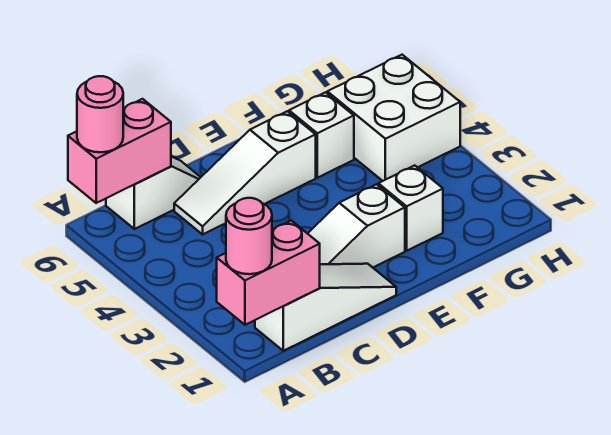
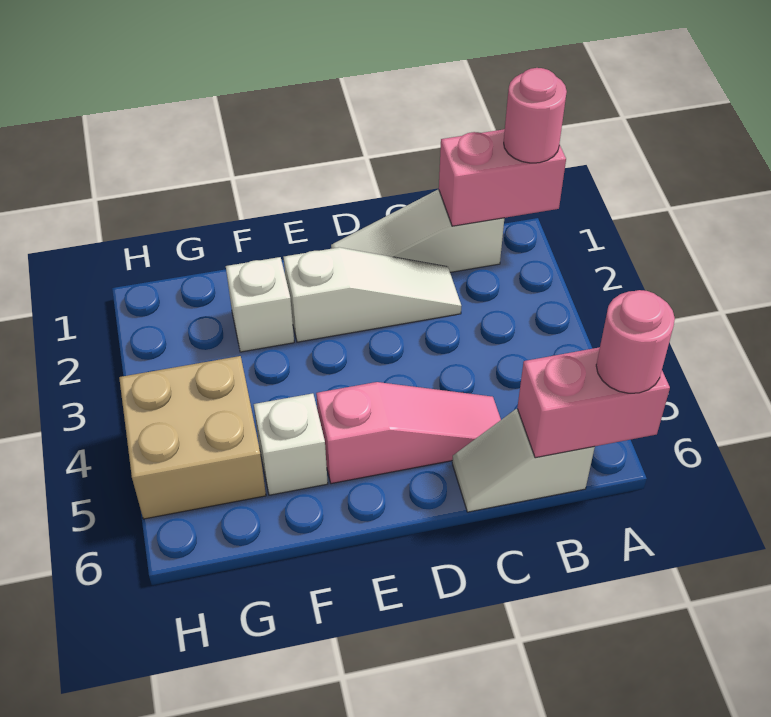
white slope C5:E5 level 1 top E -> pink slope C5:E5 level 1 top E
white brick G4:H5 level 1 -> tan brick G4:H5 level 1

